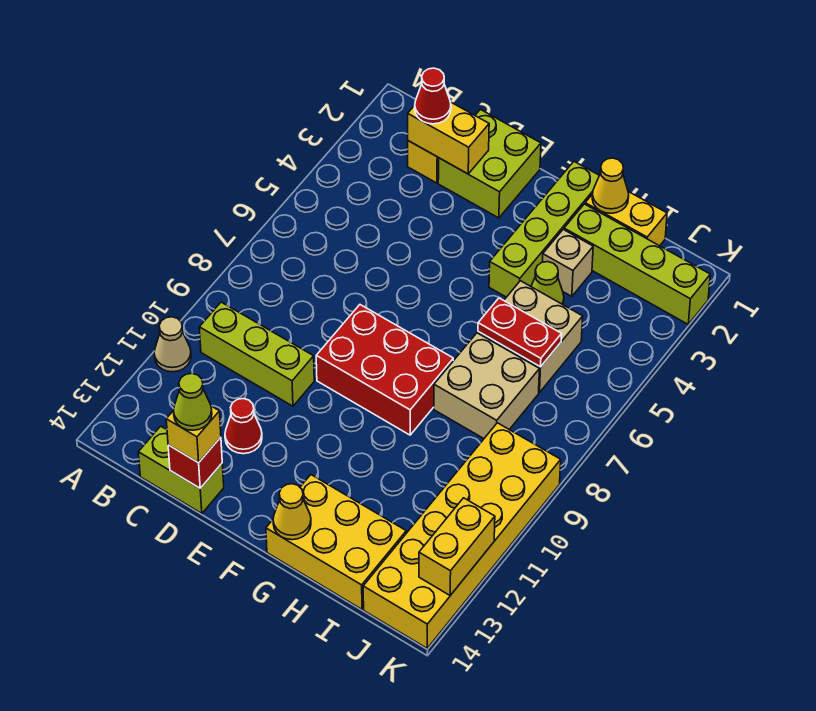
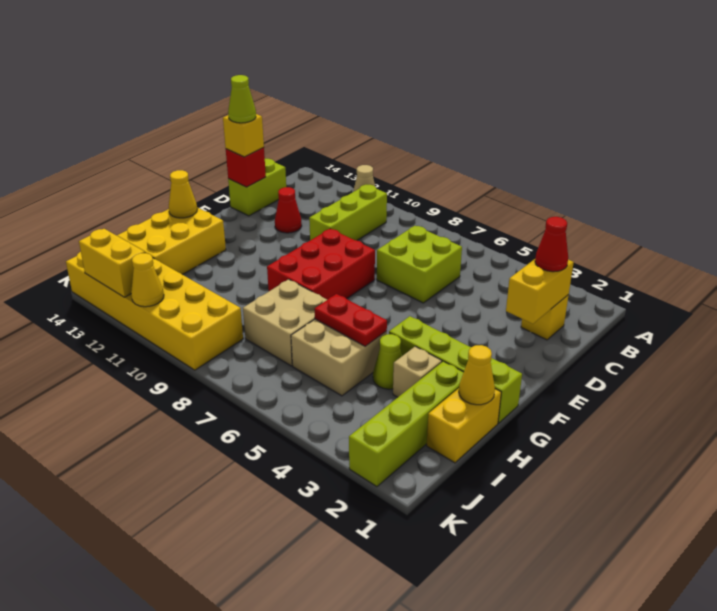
lime brick D1:E2 level 1 -> lime brick C6:D7 level 1
red plate H6:I6 level 2 -> red plate H5:H6 level 2
none -> yellow cone K11 level 2

